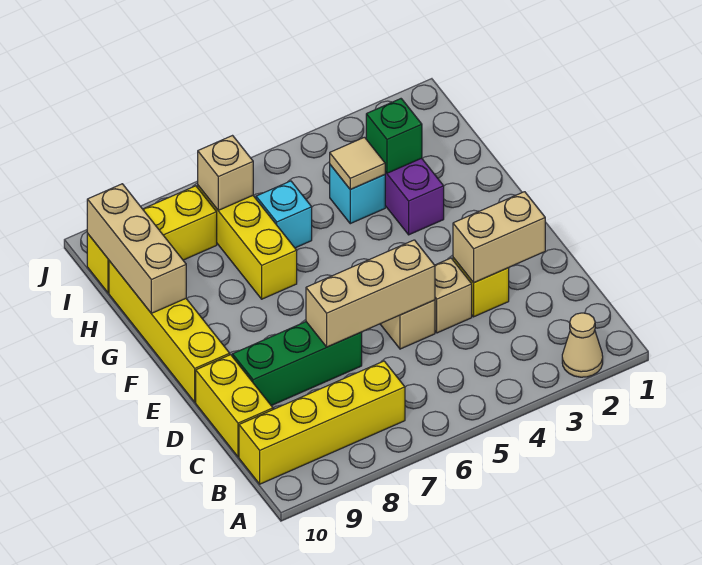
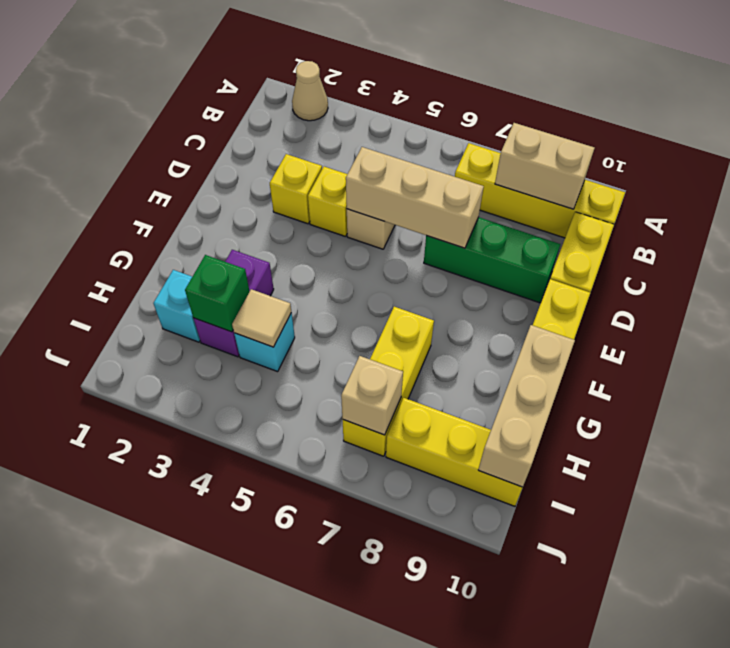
tan brick D2:D3 level 2 -> tan brick B8:B9 level 2
tan brick D4 level 1 -> yellow brick D4 level 1
cyan brick H6 level 1 -> cyan brick H2 level 1

